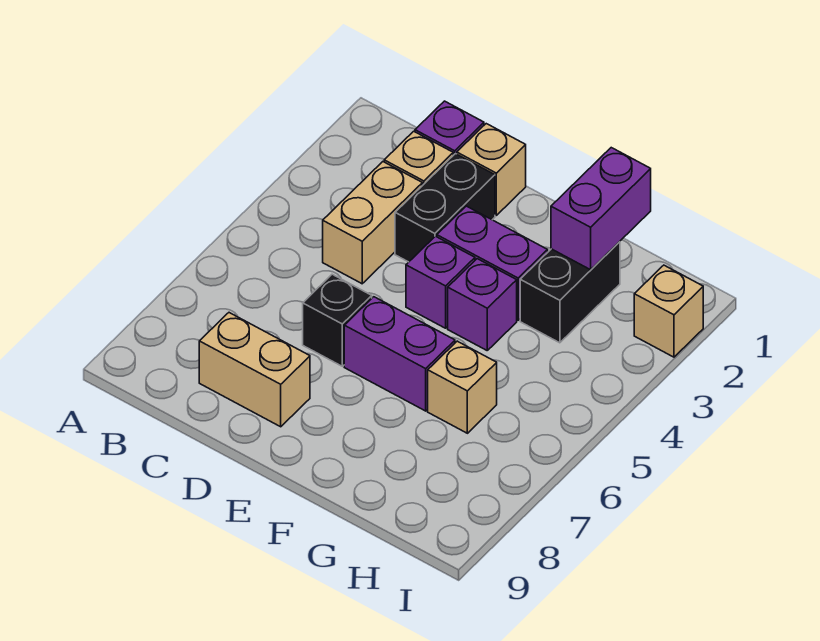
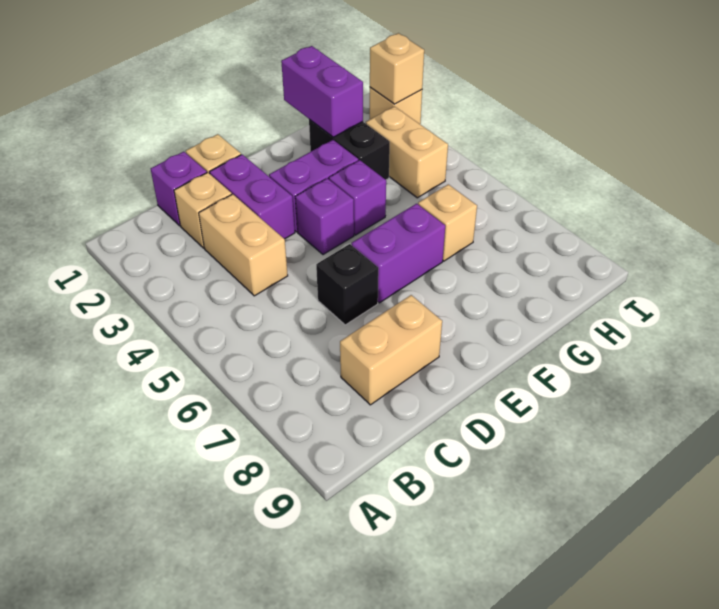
black brick D2:D3 level 1 -> purple brick D2:D3 level 1
none -> tan brick H3:H4 level 1
none -> tan brick I2 level 2

